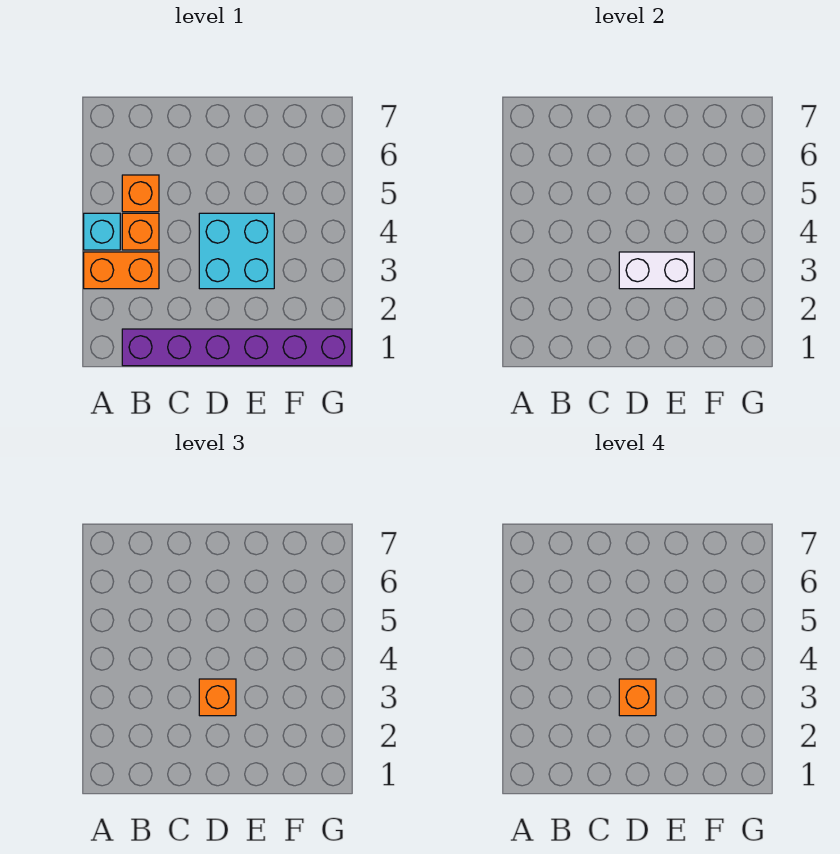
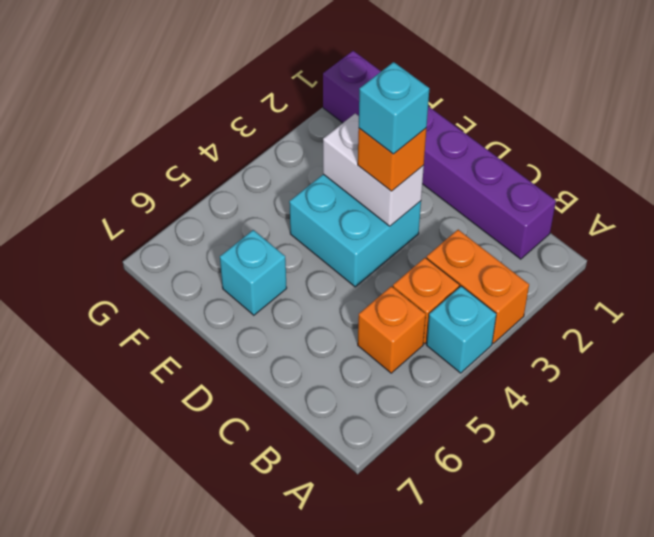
orange brick D3 level 4 -> cyan brick D3 level 4
none -> cyan brick E6 level 1

